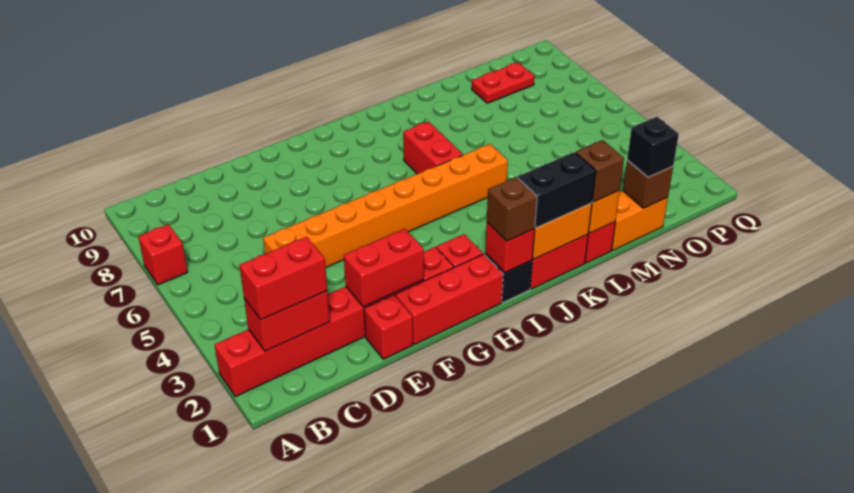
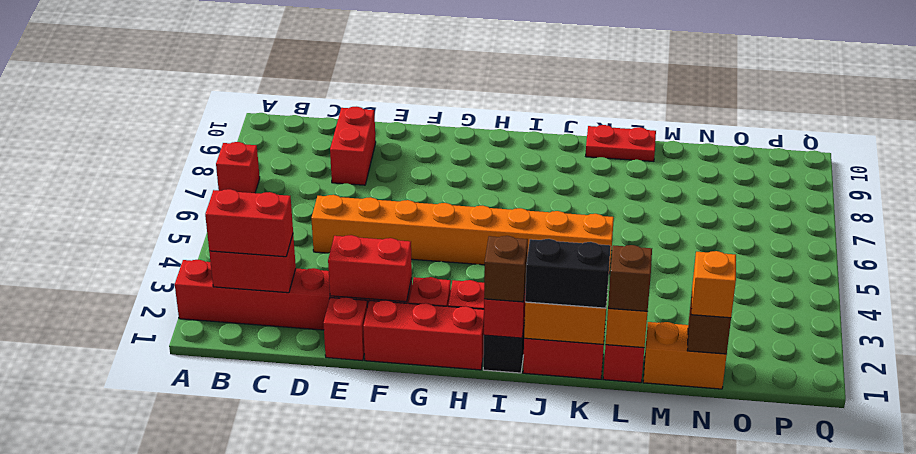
red brick J6:J7 level 1 -> red brick D8:D9 level 1
black brick N1 level 3 -> orange brick N1 level 3
red plate N9:O9 level 1 -> red plate K10:L10 level 1

